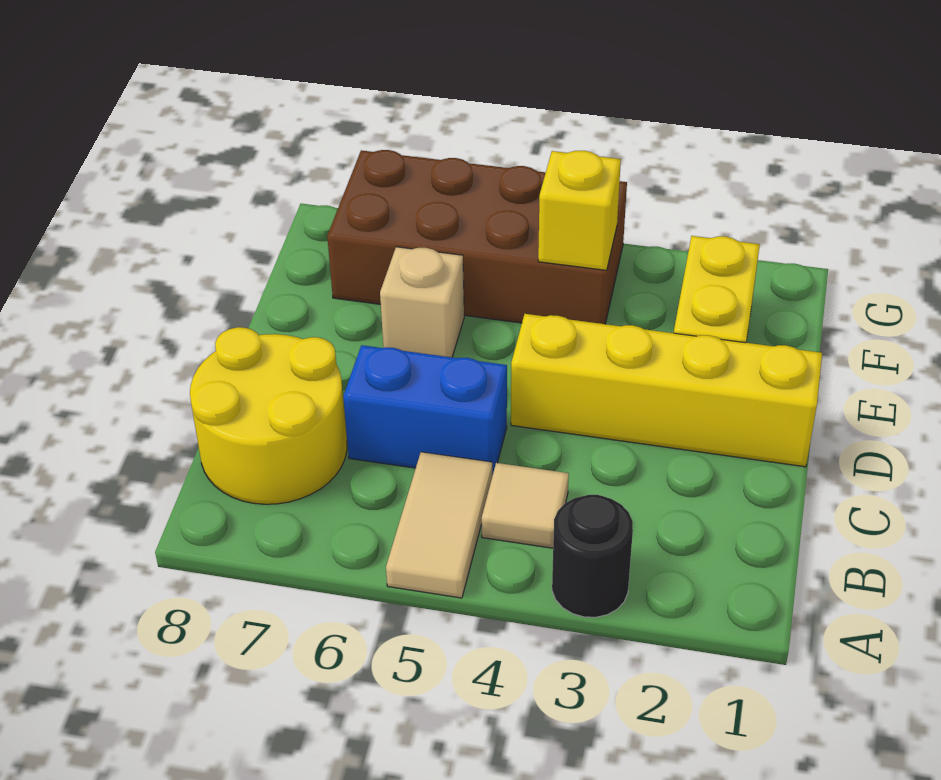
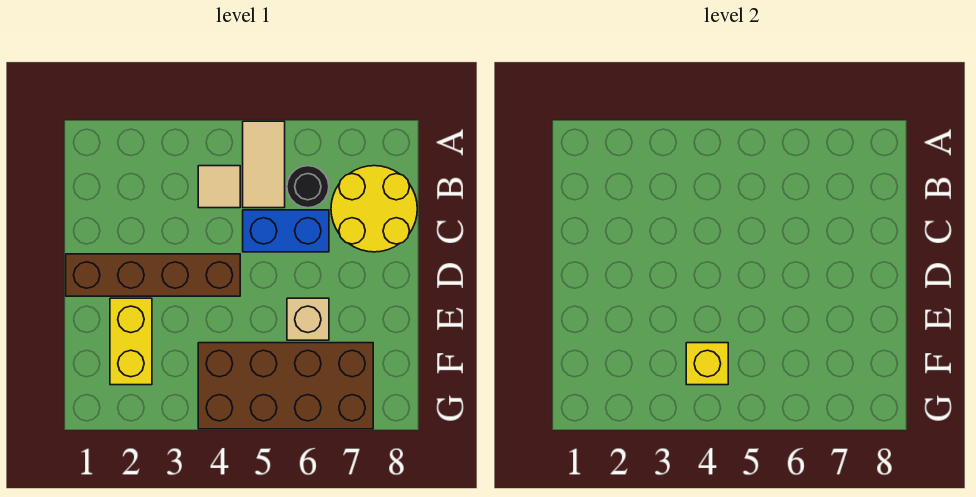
black round brick A3 level 1 -> black round brick B6 level 1
yellow brick D1:D4 level 1 -> brown brick D1:D4 level 1

